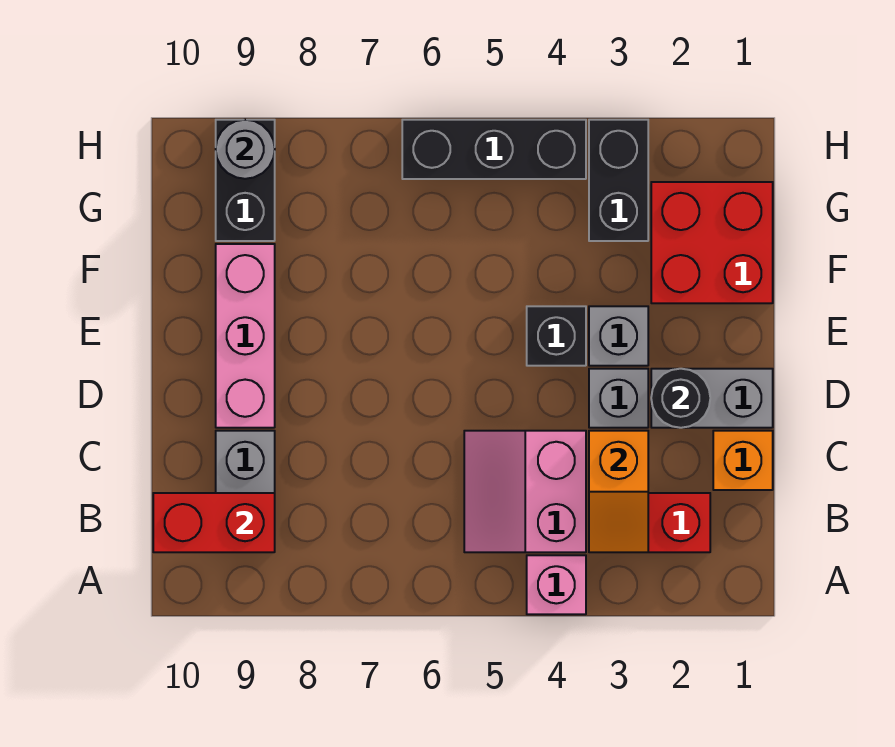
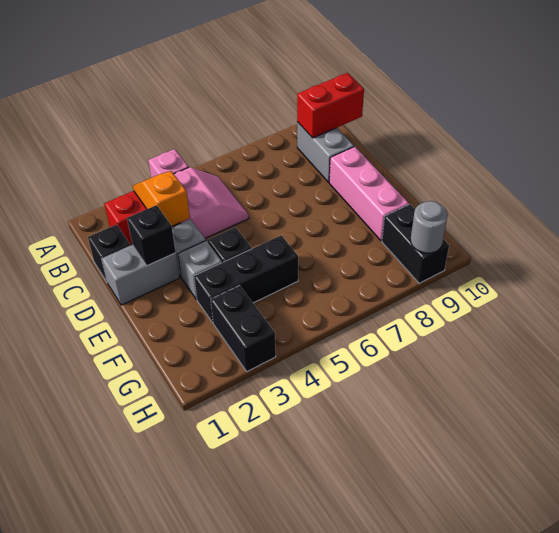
orange brick C1 level 1 -> black brick C1 level 1
black round brick D2 level 2 -> black brick D2 level 2
red brick F1:G2 level 1 -> none
black brick H4:H6 level 1 -> black brick F3:F5 level 1

